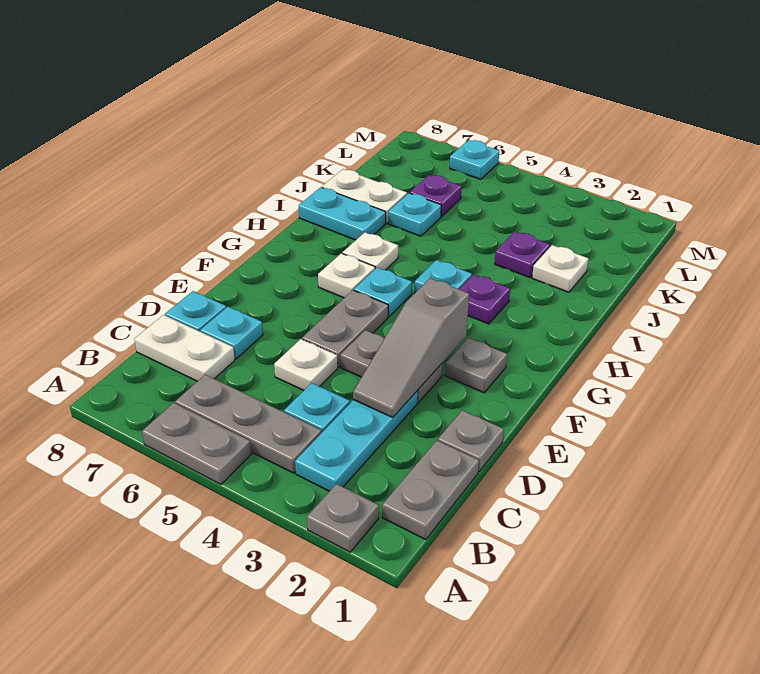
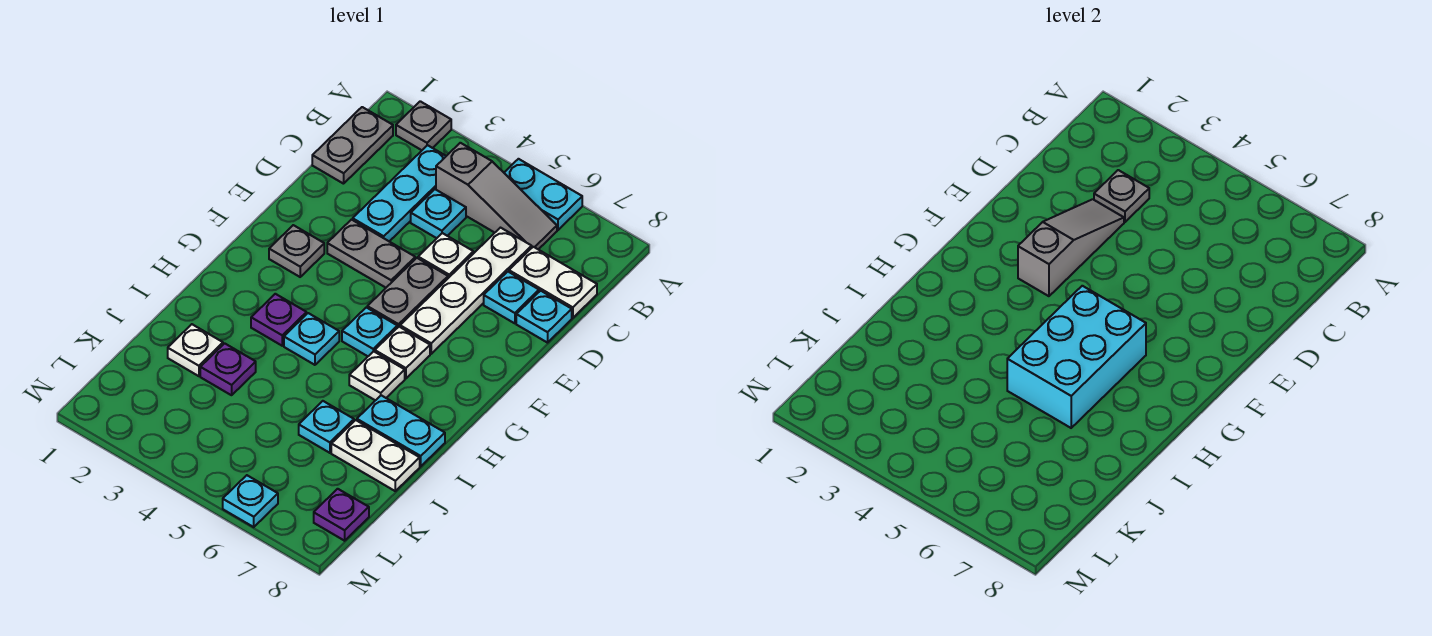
grey plate A5:A6 level 1 -> cyan plate A5:A6 level 1
grey plate B4:B6 level 1 -> grey slope B4:B6 level 1 top 4
none -> white plate C6:F6 level 1
grey plate D1 level 1 -> grey plate C3 level 2
none -> cyan brick G5:I6 level 2
purple plate K6 level 1 -> purple plate L8 level 1

